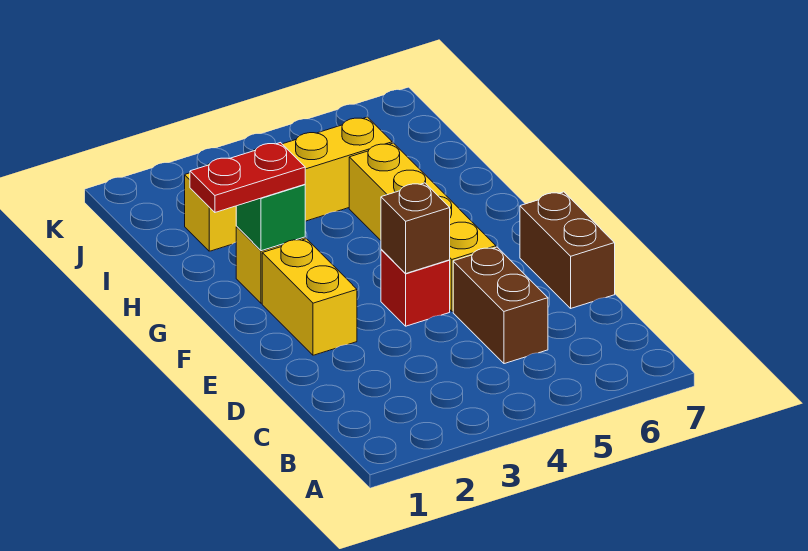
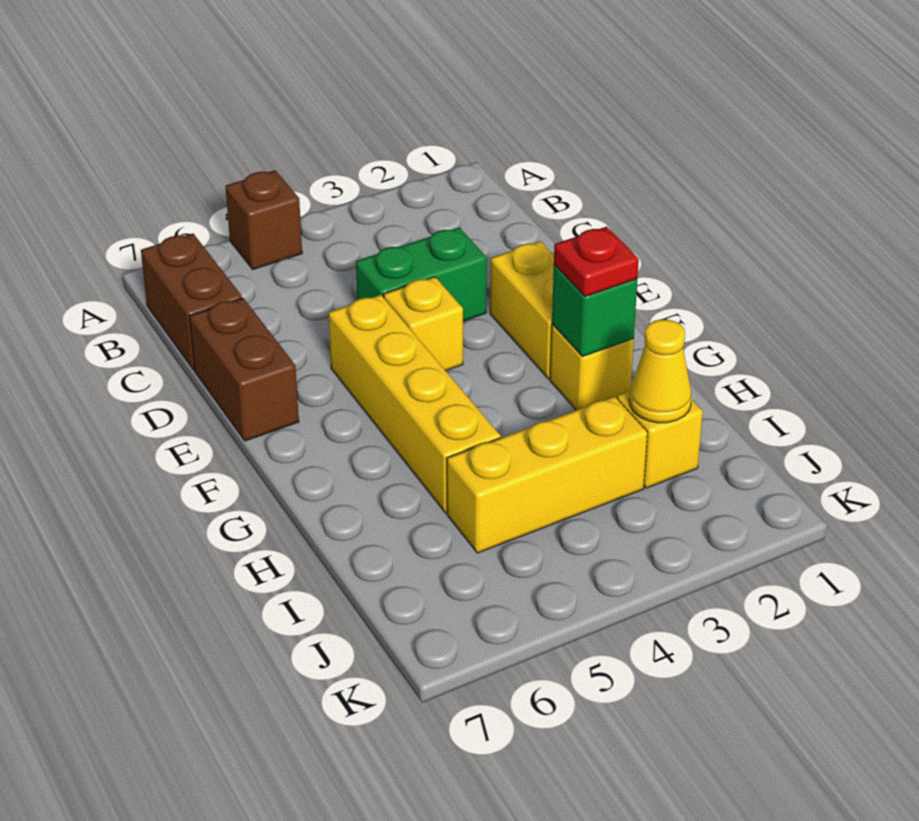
brown brick C5:D5 level 1 -> brown brick B7:C7 level 1
none -> green brick D3:D4 level 1
red brick E4 level 1 -> yellow brick E4 level 1
brown brick E4 level 2 -> brown brick A5 level 1
red plate G1:G2 level 3 -> red plate G2 level 3
none -> yellow cone I2 level 2

